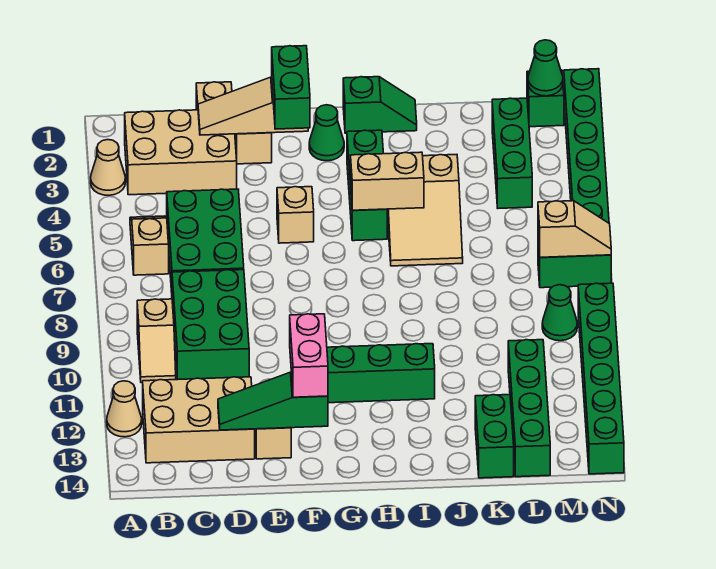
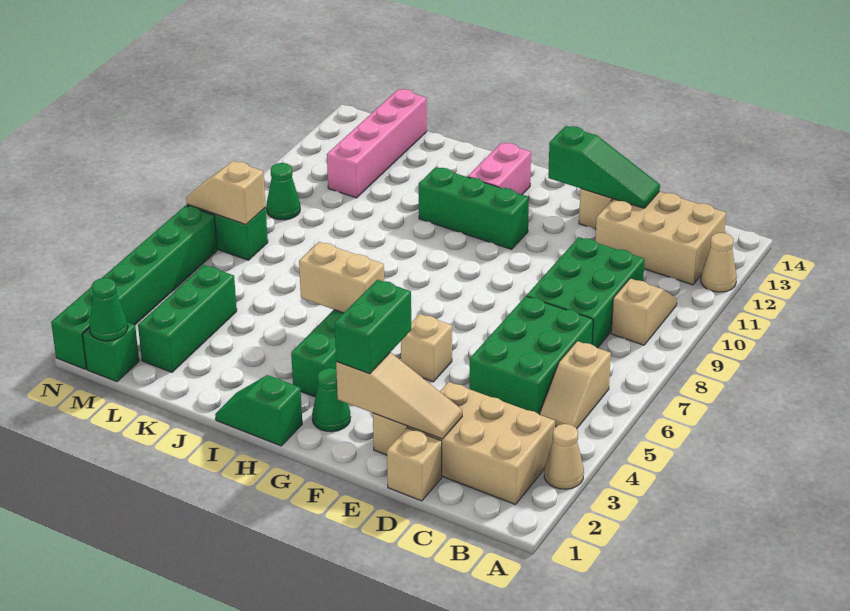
pink brick F12:F13 level 3 -> pink brick H12:H13 level 1
tan slope I4:J6 level 1 top 4 -> none
green brick K13:K14 level 1 -> none
green brick L11:L14 level 1 -> pink brick L11:L14 level 1
green brick N9:N14 level 1 -> none

